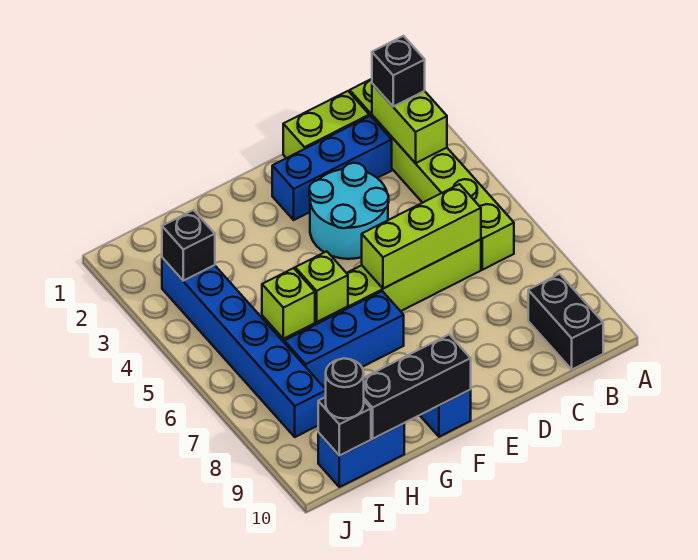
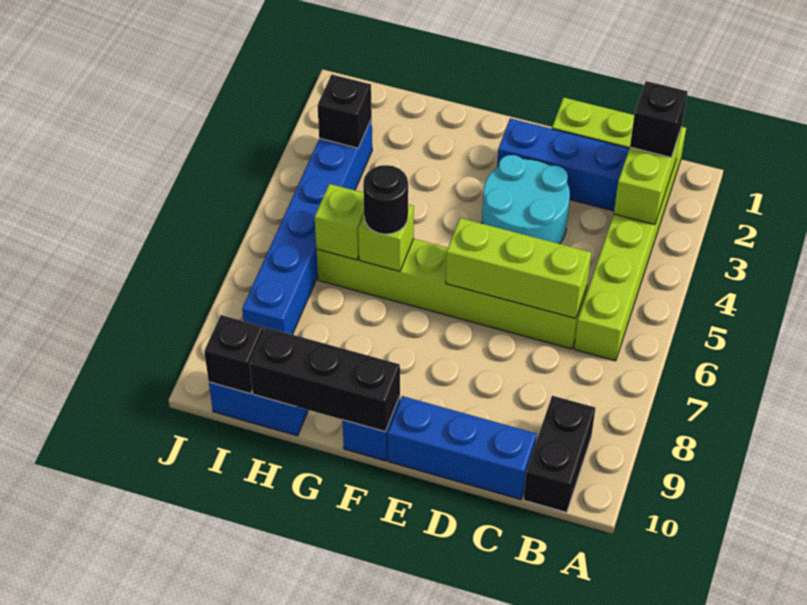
blue brick F7:H7 level 1 -> blue brick C10:E10 level 1
black round brick I10 level 3 -> black round brick G6 level 3

